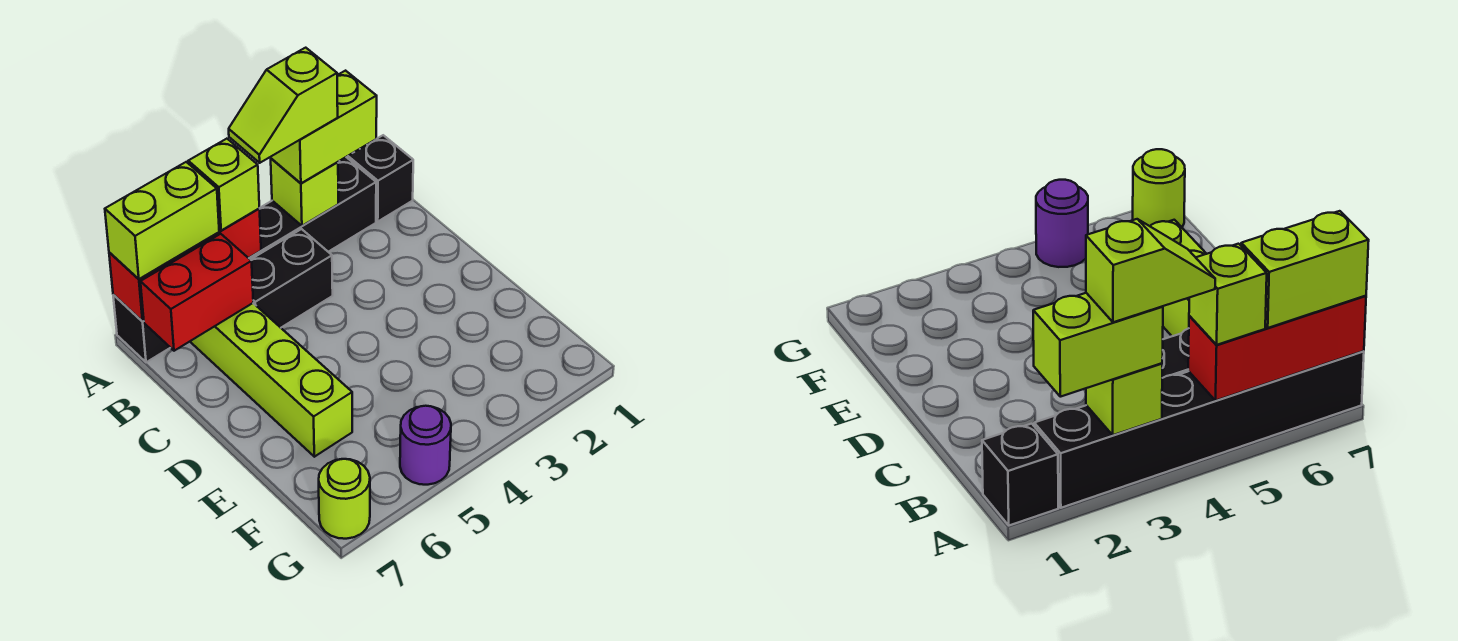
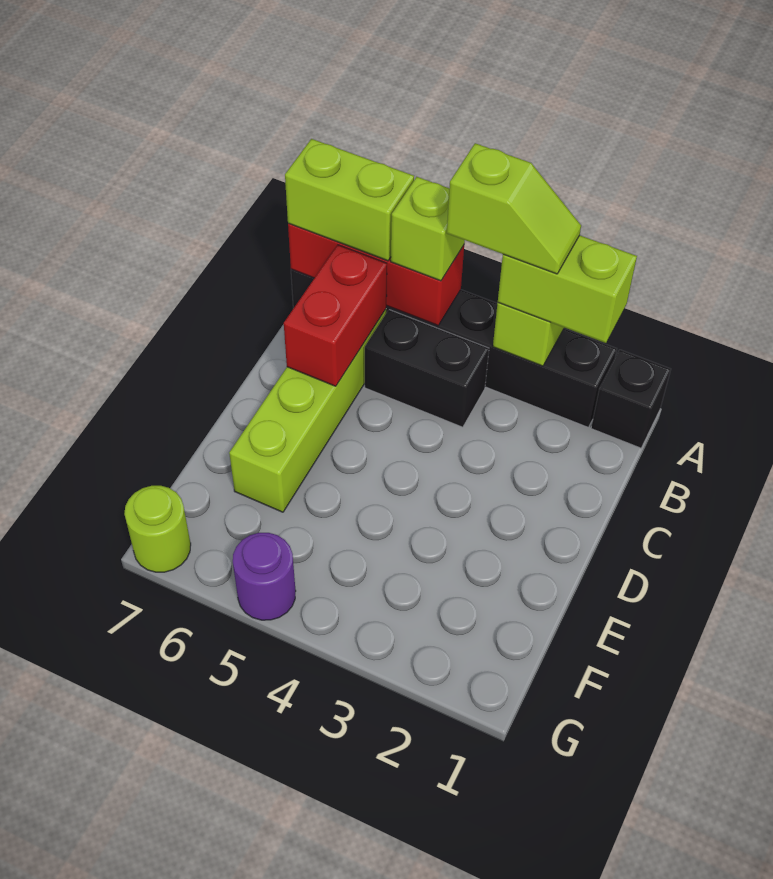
lime slope A3:A4 level 4 top 3 -> lime slope A3:A4 level 4 top 4
red brick B6:B7 level 2 -> red brick B6:C6 level 2

